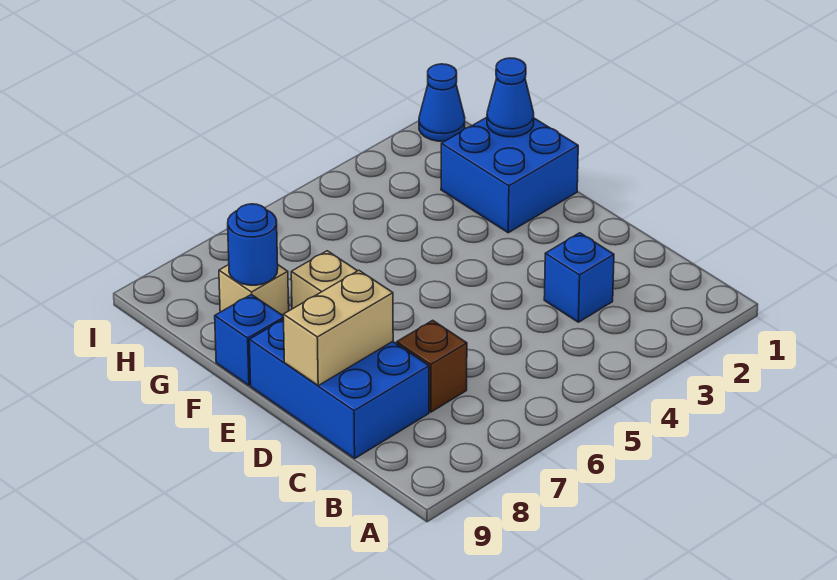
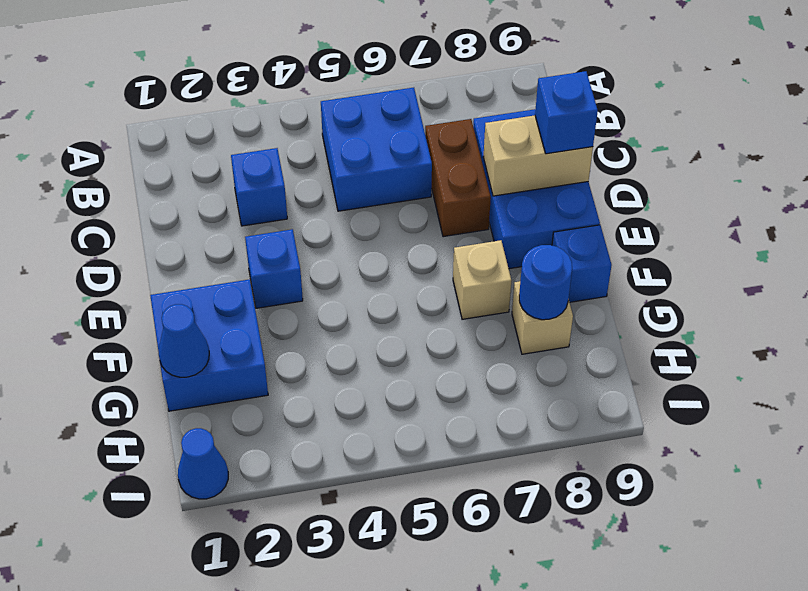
none -> blue brick B5:C6 level 1
brown brick C7 level 1 -> brown brick C7:D7 level 1
none -> blue brick D9 level 3
none -> blue brick E3 level 1

